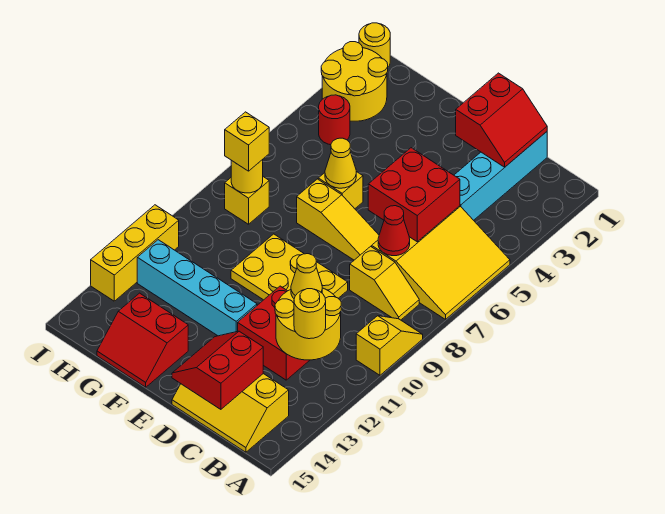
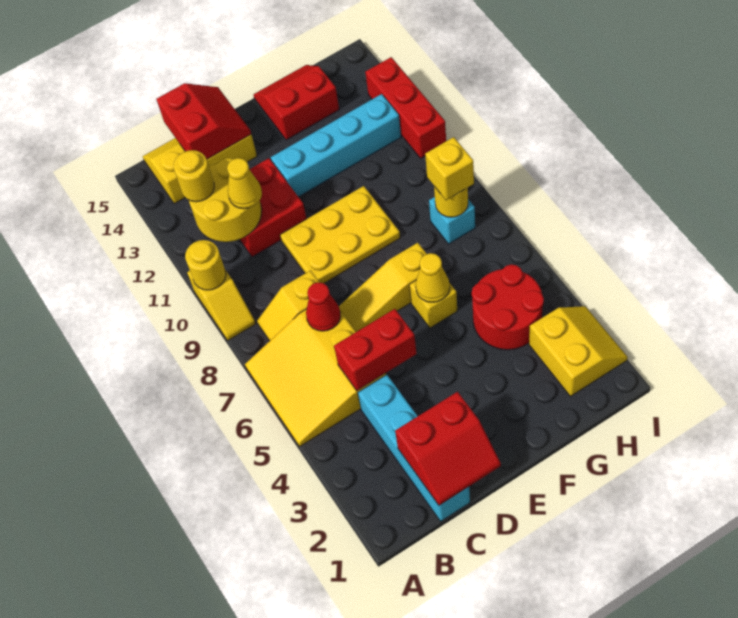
red slope C1:D2 level 2 top D -> red slope C1:D2 level 2 top 2
red brick C5:D6 level 2 -> red brick C5:D5 level 2
yellow round brick H2:I3 level 1 -> yellow slope H2:I3 level 1 top H
red round brick H4 level 1 -> red round brick G4:H5 level 1
yellow brick H8 level 1 -> cyan brick H8 level 1
yellow round brick I1 level 1 -> yellow round brick A10 level 2
yellow brick I11:I13 level 1 -> red brick I11:I13 level 1

